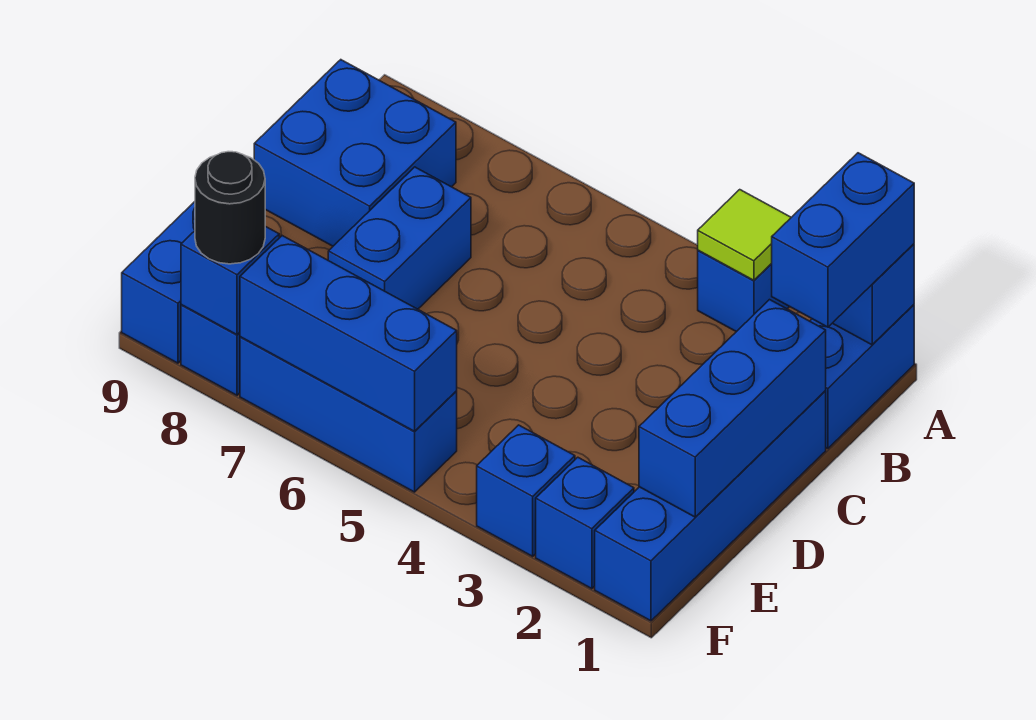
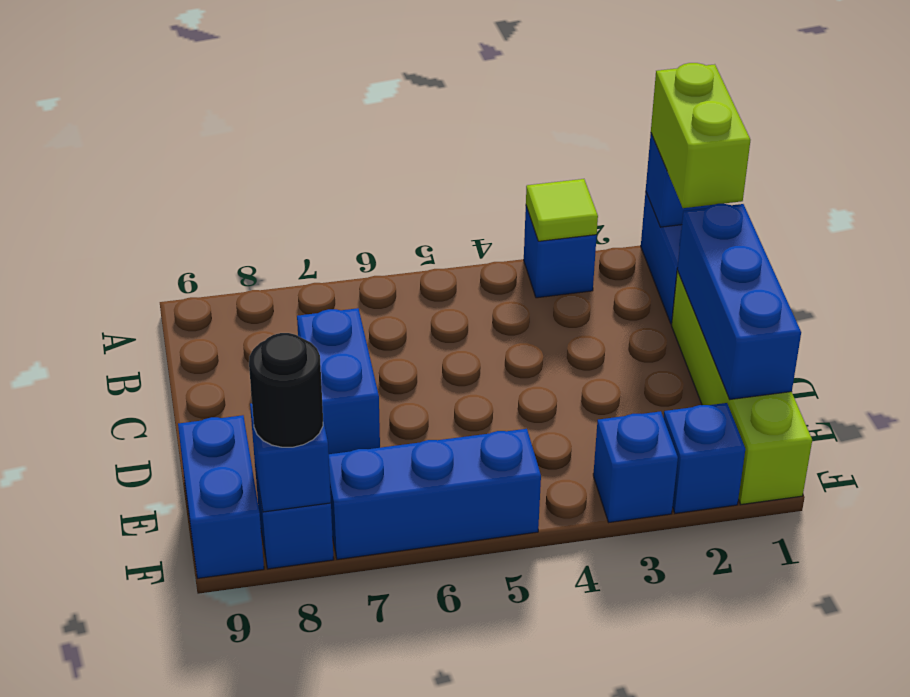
blue brick A1:B1 level 3 -> lime brick A1:B1 level 3
blue brick B8:C9 level 1 -> none
blue brick C1:F1 level 1 -> lime brick C1:F1 level 1
blue brick F5:F7 level 2 -> none

